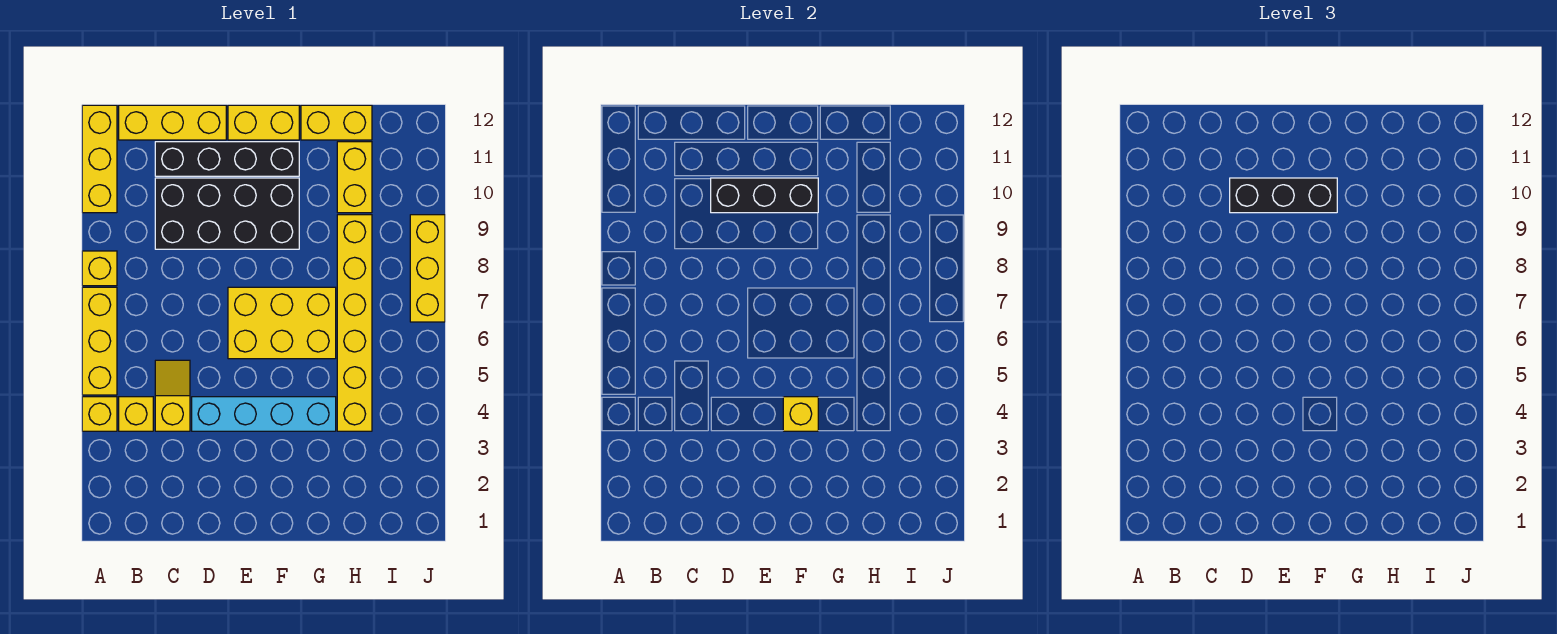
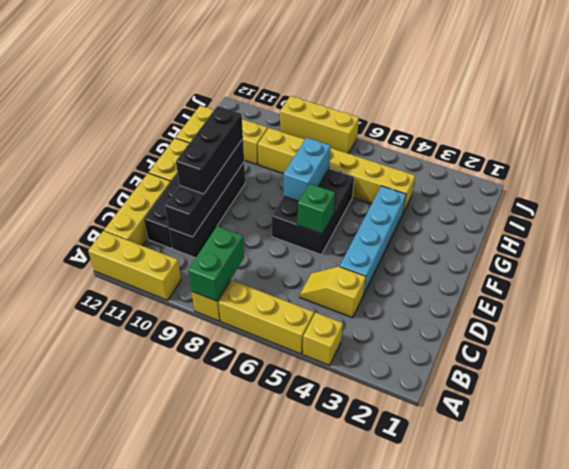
none -> green brick A8:B8 level 2
yellow brick B4 level 1 -> none
black brick C9:F10 level 1 -> black brick C10:F10 level 1
black brick D10:F10 level 2 -> black brick C10:F10 level 2
yellow brick E6:G7 level 1 -> black brick E6:G7 level 1
none -> green brick E6 level 2
yellow brick F4 level 2 -> none
none -> cyan brick F7:G7 level 2

